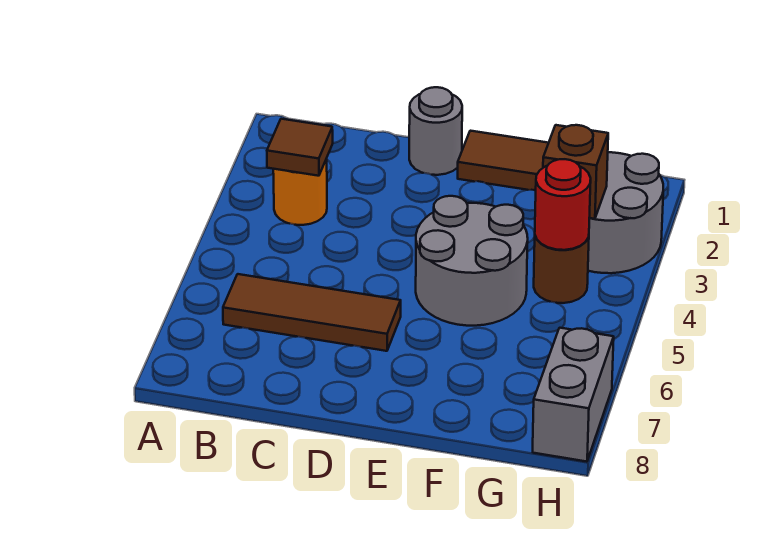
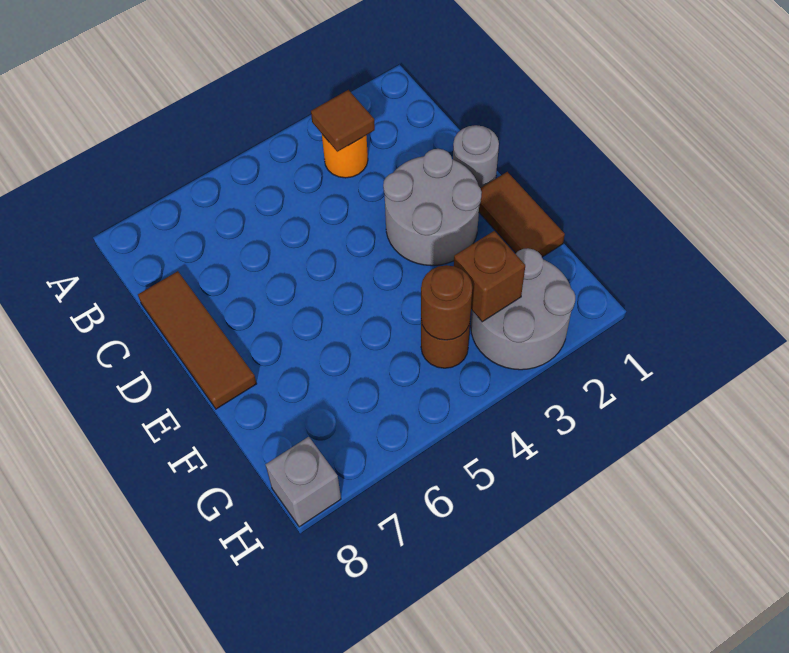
brown tile B6:D6 level 1 -> brown tile C8:E8 level 1
grey round brick E4:F5 level 1 -> grey round brick D2:E3 level 1
red round brick G4 level 2 -> brown round brick G4 level 2
grey brick H7:H8 level 1 -> grey brick H8 level 1

